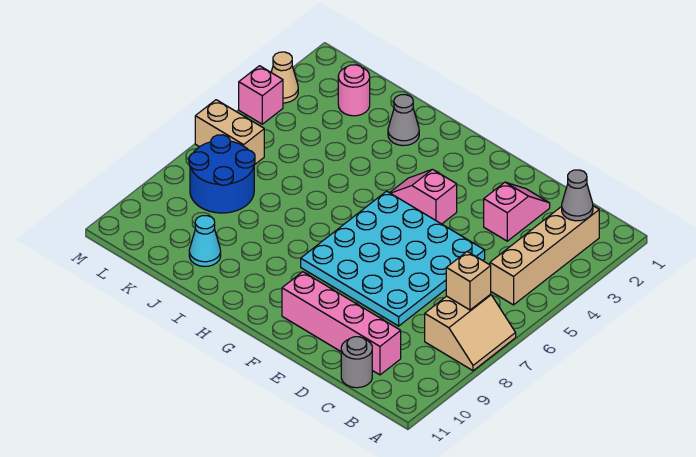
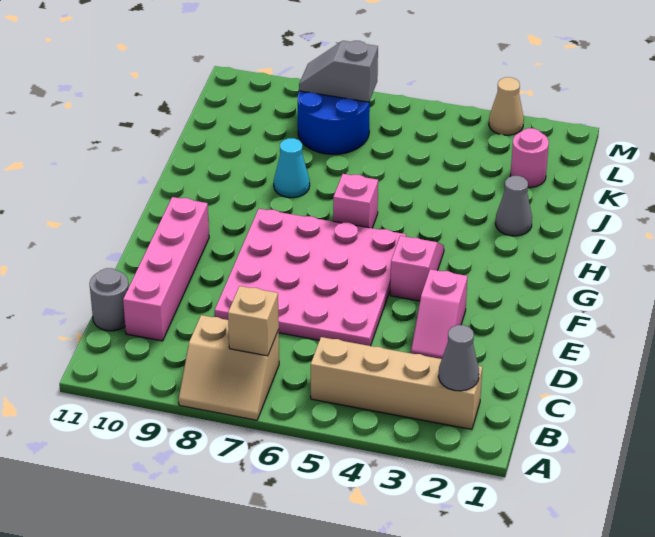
pink slope D2:D3 level 1 top 3 -> pink slope D3:E3 level 1 top E
cyan plate D5:G8 level 1 -> pink plate D5:G8 level 1
cyan cone J10 level 1 -> cyan cone I8 level 1
tan brick L6:M6 level 1 -> none
none -> grey slope L7:L8 level 2 top 7
pink brick M4 level 1 -> pink brick H6 level 1

